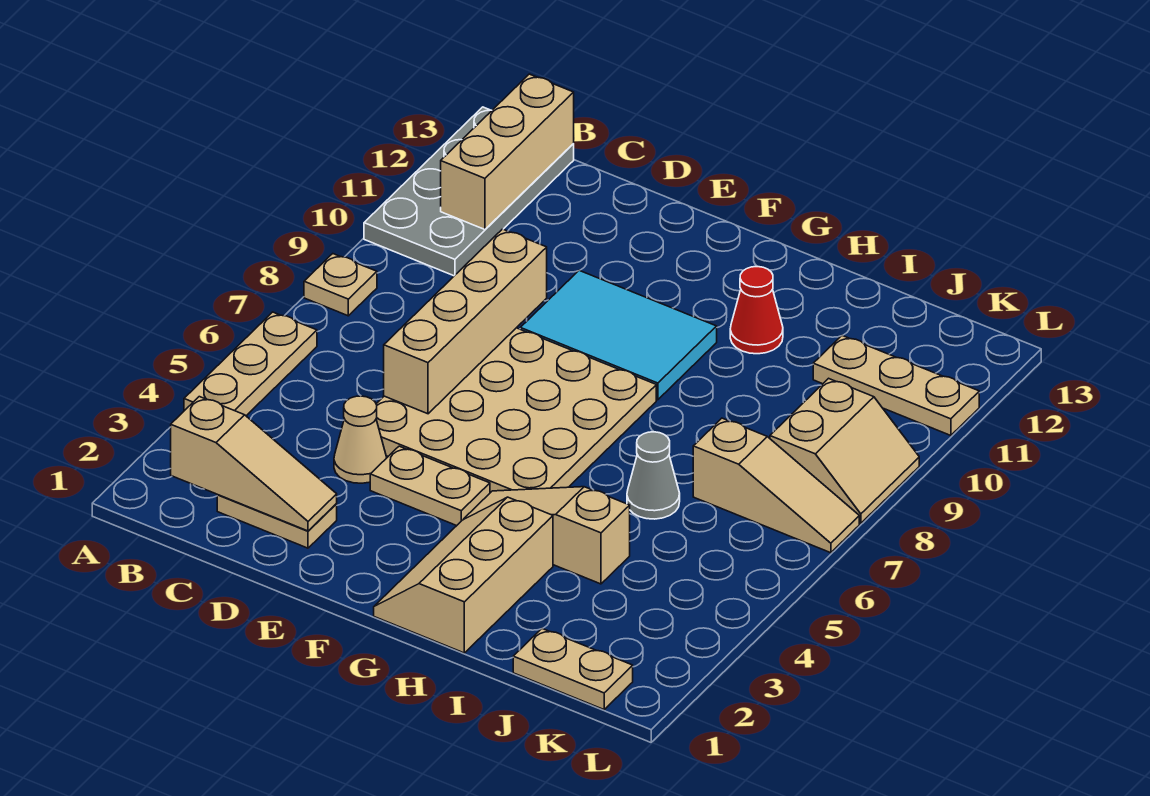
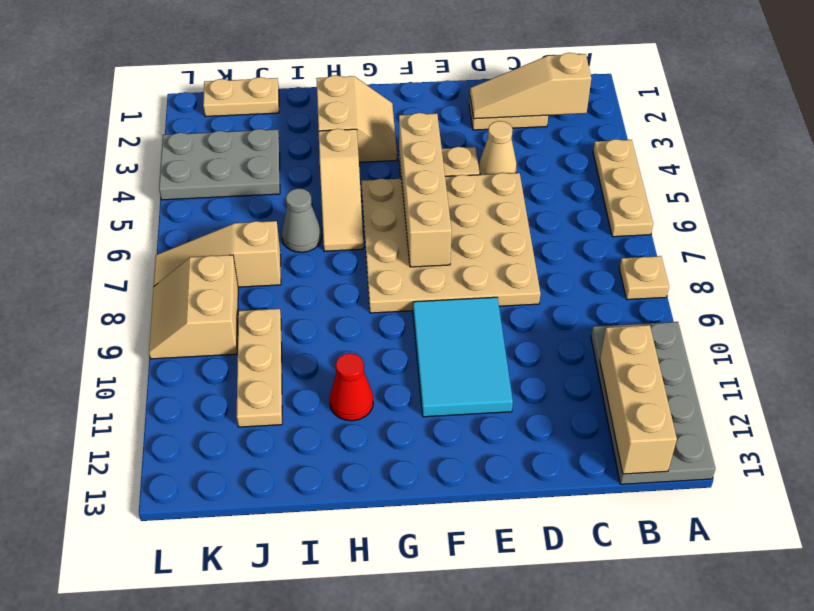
tan brick D6:D9 level 2 -> tan brick F4:F7 level 2
cyan tile E9:G10 level 1 -> cyan tile E9:F11 level 1
tan slope G1:H3 level 1 top H -> tan slope G2:H3 level 1 top H
tan slope G4:I4 level 1 top I -> tan slope H4:H6 level 1 top 4
none -> grey plate J3:L4 level 1
tan plate J11:L11 level 1 -> tan plate J9:J11 level 1

